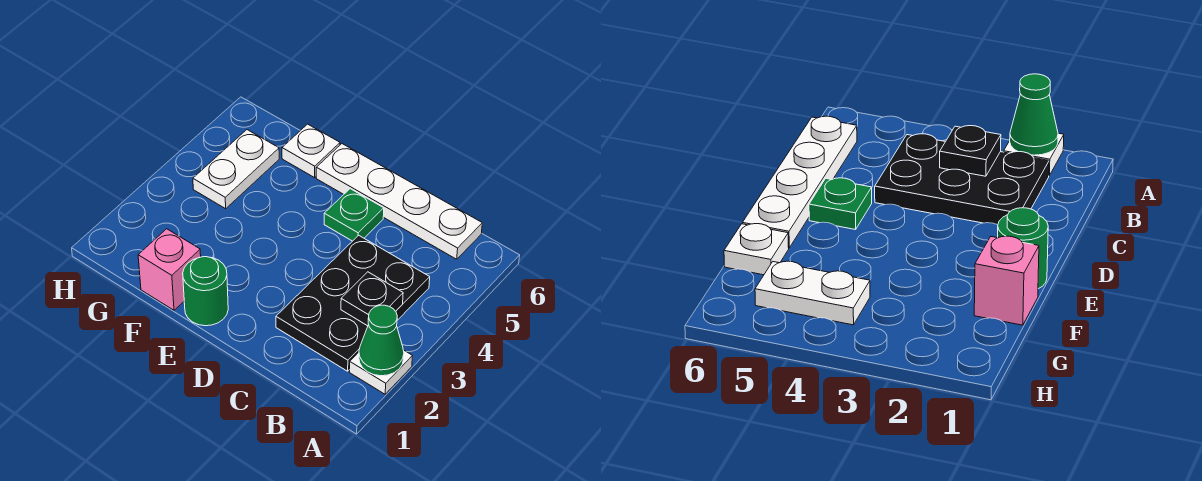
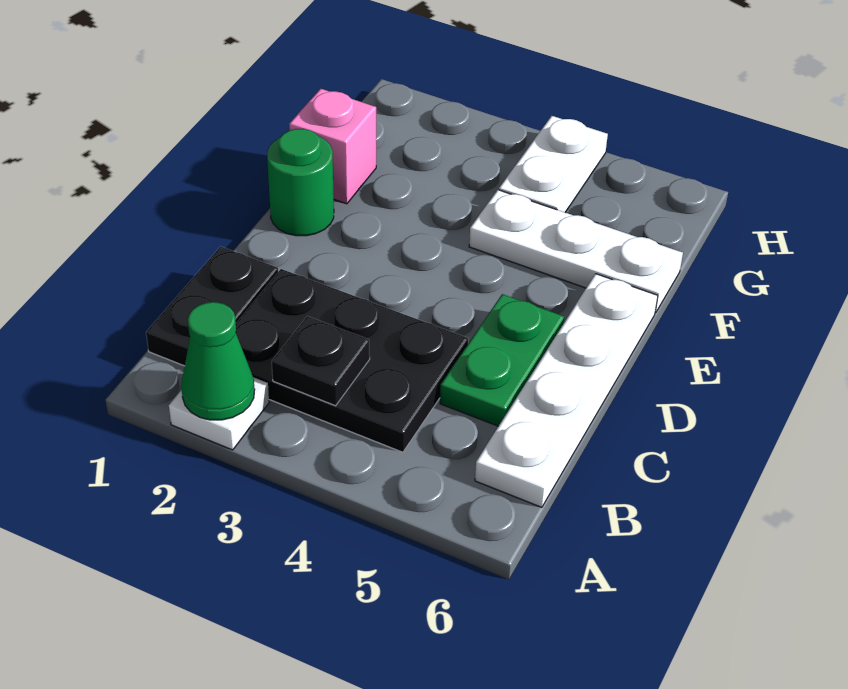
none -> black plate B1:C1 level 1
green plate D5 level 1 -> green plate C5:D5 level 1
white plate F6 level 1 -> white plate F4:F6 level 1
white plate G4:G5 level 1 -> white plate G4:H4 level 1

